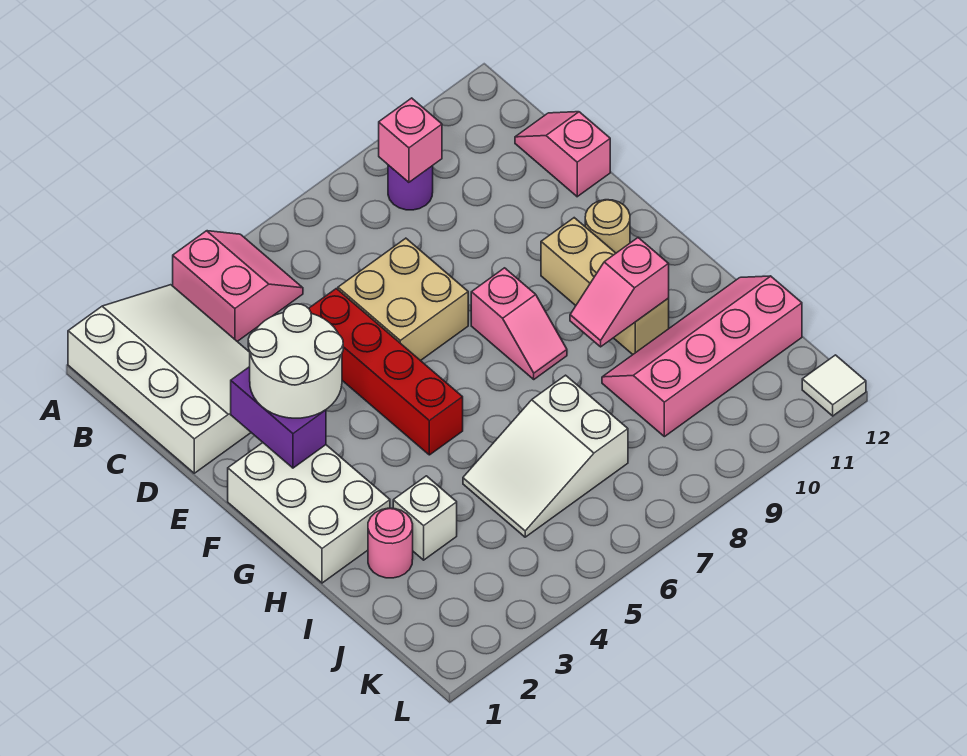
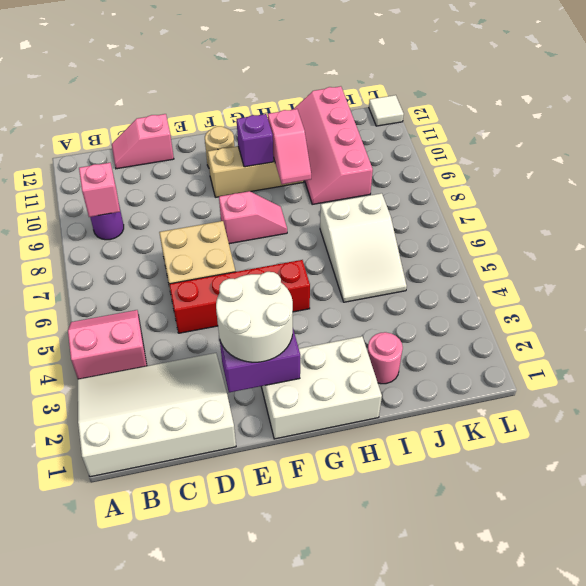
none -> purple brick G10 level 2
white brick I3 level 1 -> none

